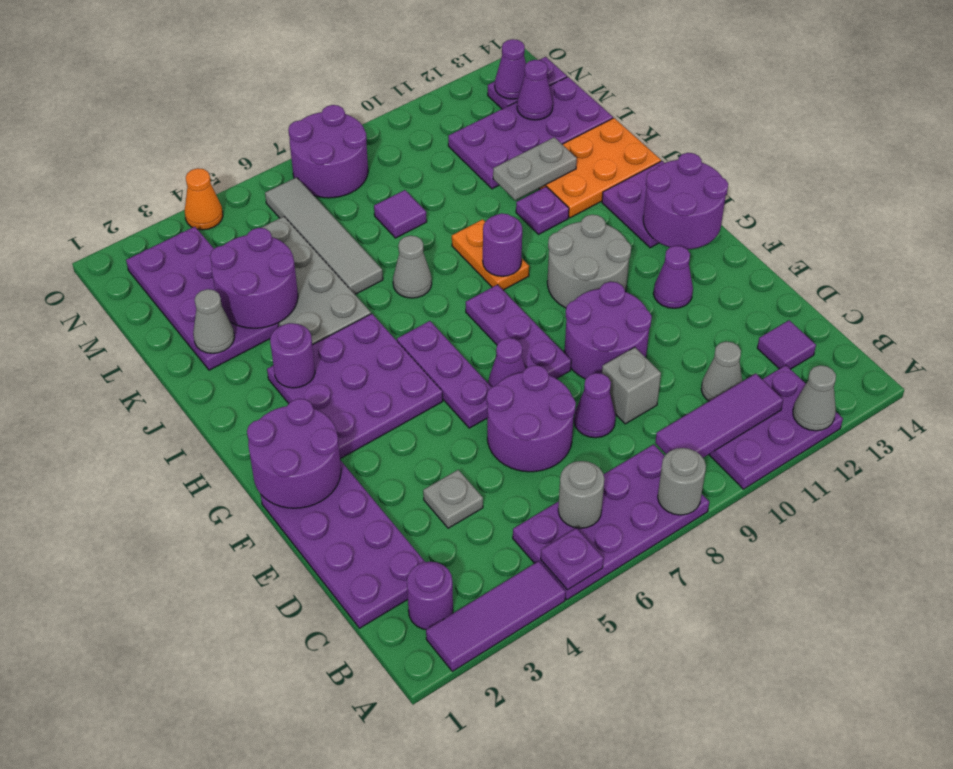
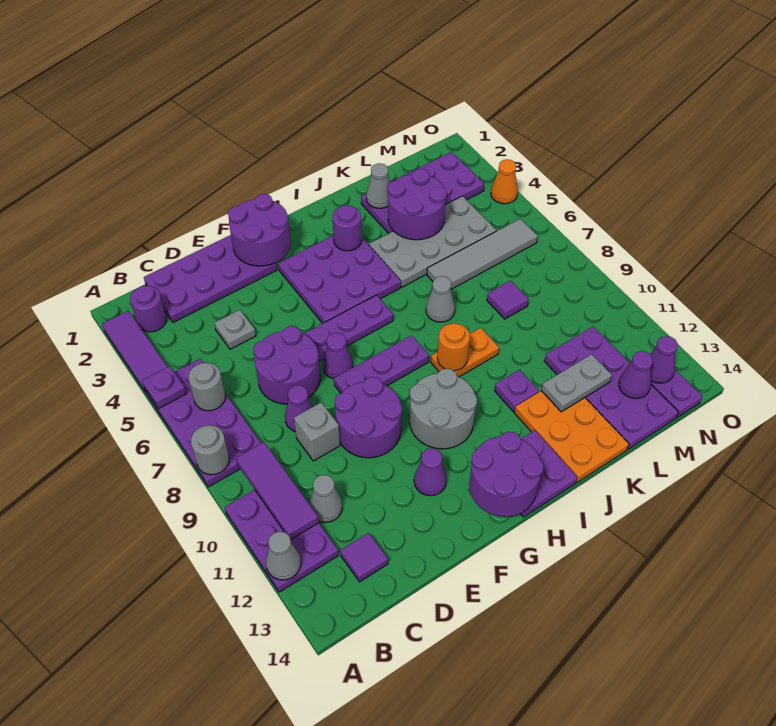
purple round brick I9 level 2 -> orange round brick I9 level 2
grey plate K11:K12 level 2 -> grey plate K12:L12 level 2
purple round brick N7:O8 level 1 -> none

